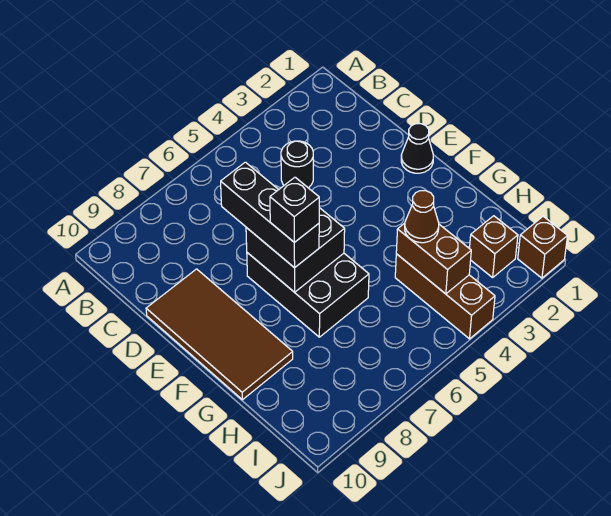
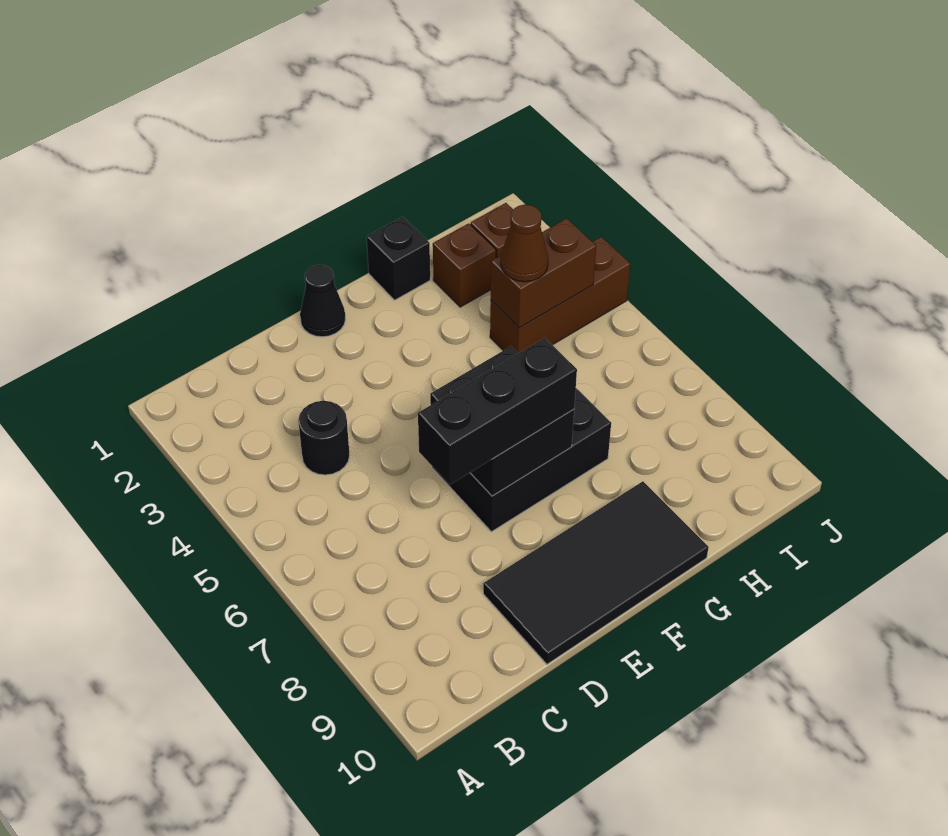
brown tile D9:G10 level 1 -> black tile D9:G10 level 1
black brick F7 level 4 -> black brick G1 level 1
brown brick J1 level 1 -> brown brick H2 level 1

